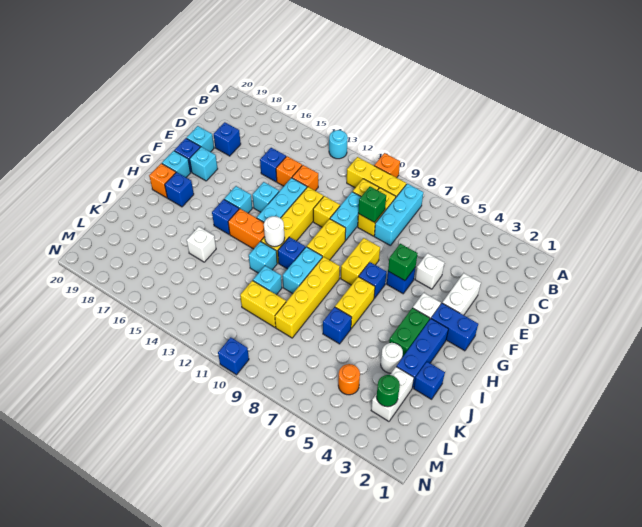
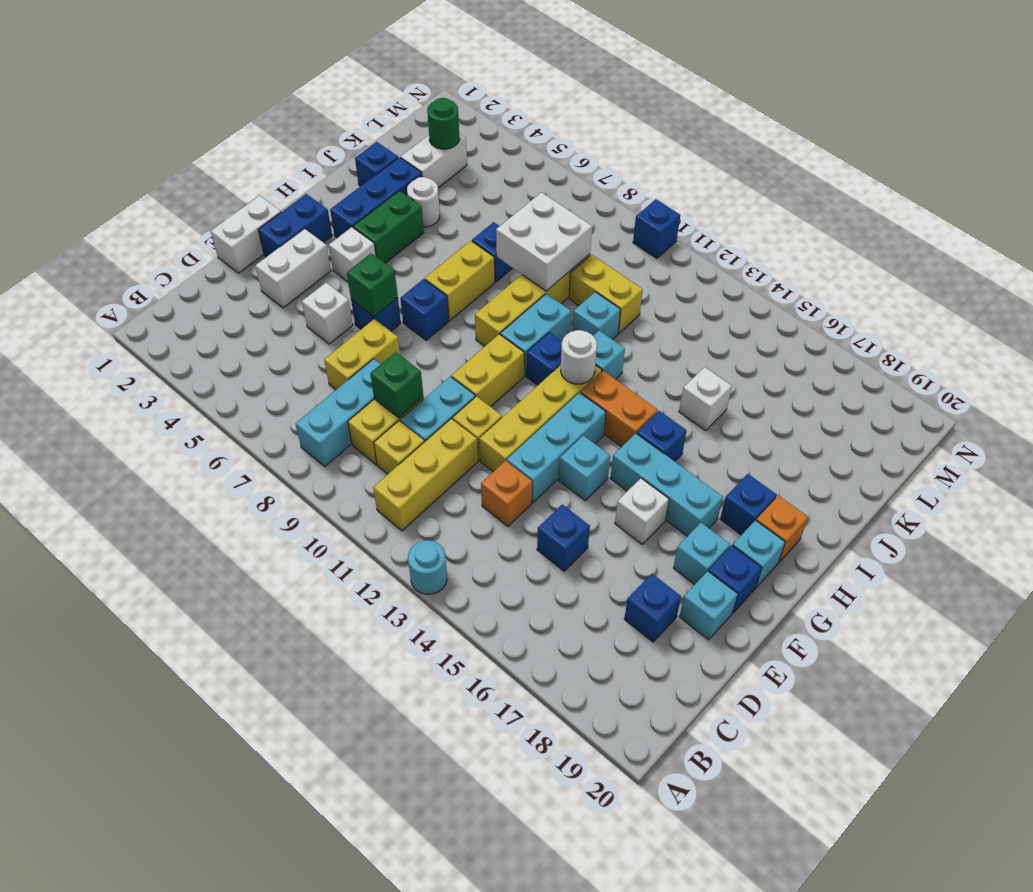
orange brick A10 level 1 -> none
yellow brick B9:B11 level 1 -> yellow brick B11:D11 level 1
orange brick D14 level 1 -> none
none -> white brick E1:F1 level 1
yellow brick F8:G8 level 1 -> yellow brick D7:E7 level 1
none -> white brick F16 level 1
blue brick G2:G3 level 1 -> blue brick F2:G2 level 1
cyan brick G15 level 1 -> cyan brick G15:G17 level 1
none -> white brick J8:K9 level 2
orange round brick L5 level 1 -> none

